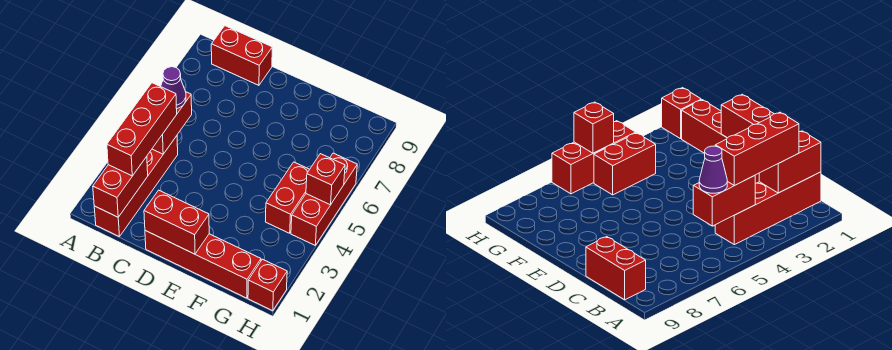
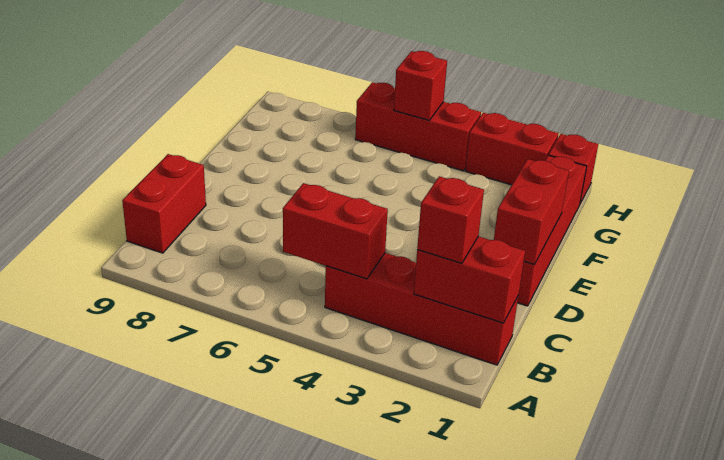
red brick B2:B4 level 3 -> red brick B2 level 3
purple cone B5 level 3 -> none
red brick G4:G5 level 1 -> red brick H2:H3 level 1

